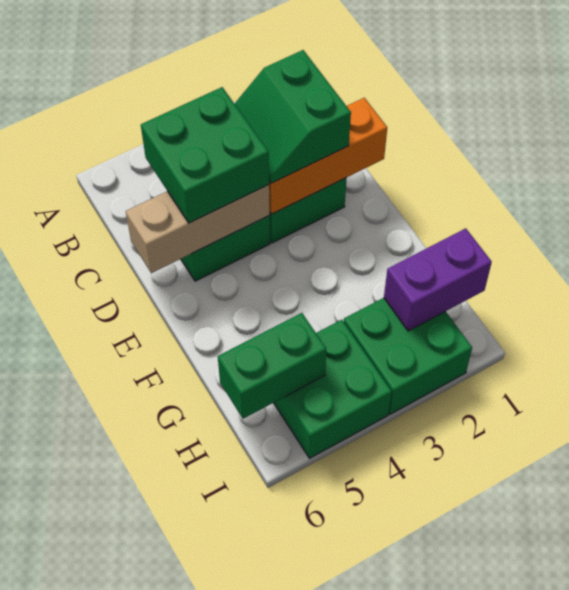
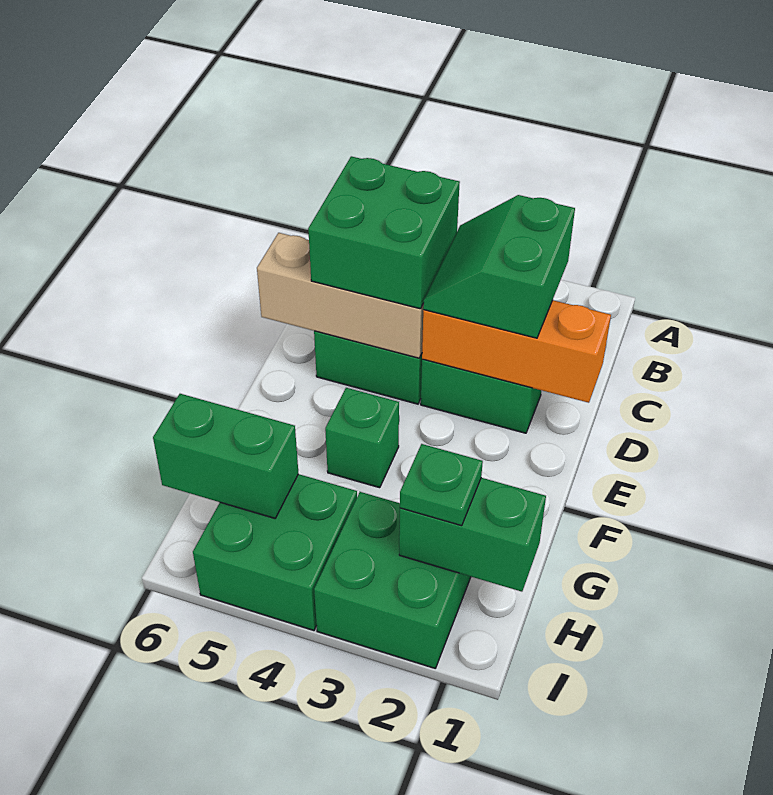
none -> green brick F4 level 1
purple brick H1:H2 level 2 -> green brick H1:H2 level 2
none -> green plate H2 level 3

